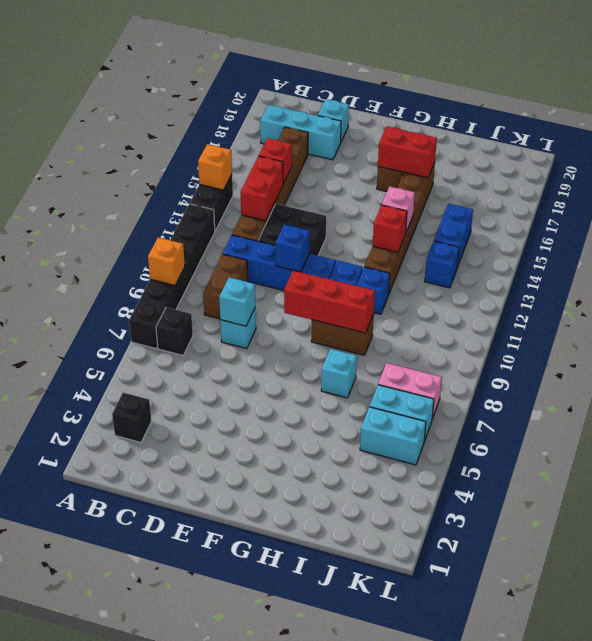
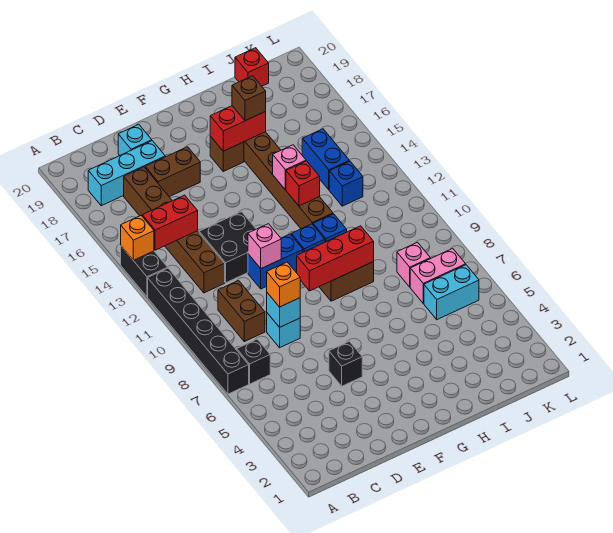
orange brick A9 level 2 -> orange brick D8 level 3
black brick B3 level 1 -> black brick E5 level 1
blue brick C11:F11 level 1 -> blue brick E11:F11 level 1
red brick C13:C14 level 2 -> red brick B14:C14 level 2
red brick C15 level 2 -> red brick J20 level 1
none -> brown brick D17:E17 level 1
blue brick E11 level 2 -> pink brick E11 level 2
cyan brick H7 level 1 -> none
none -> brown brick H17 level 3
cyan brick J5:K5 level 1 -> none
none -> pink brick J8 level 1

